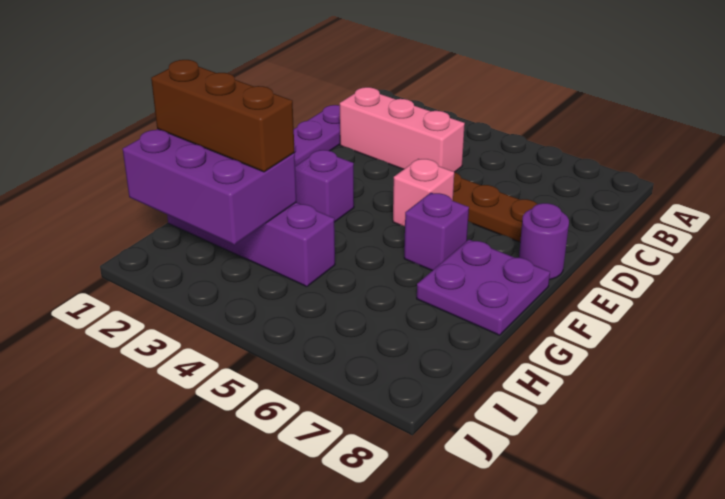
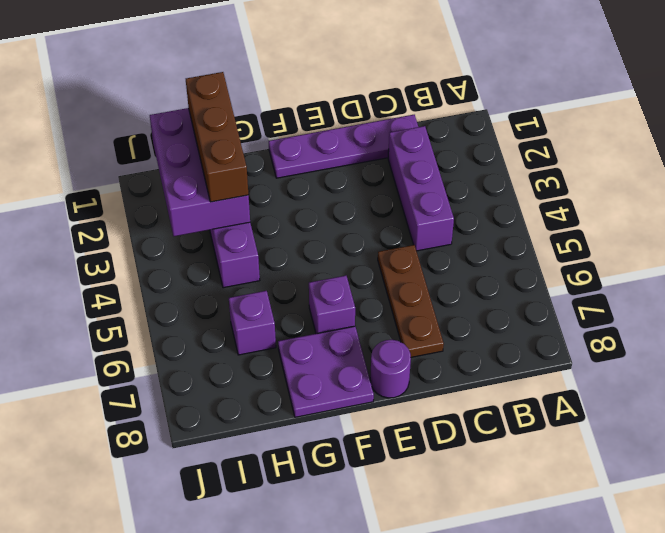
pink brick C2:C4 level 1 -> purple brick C2:C4 level 1
pink brick E5 level 1 -> none
purple brick F3 level 1 -> purple brick H6 level 1

